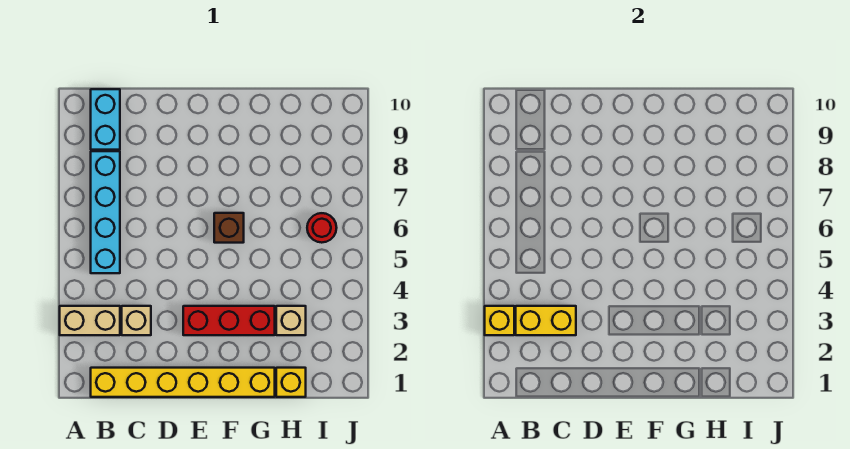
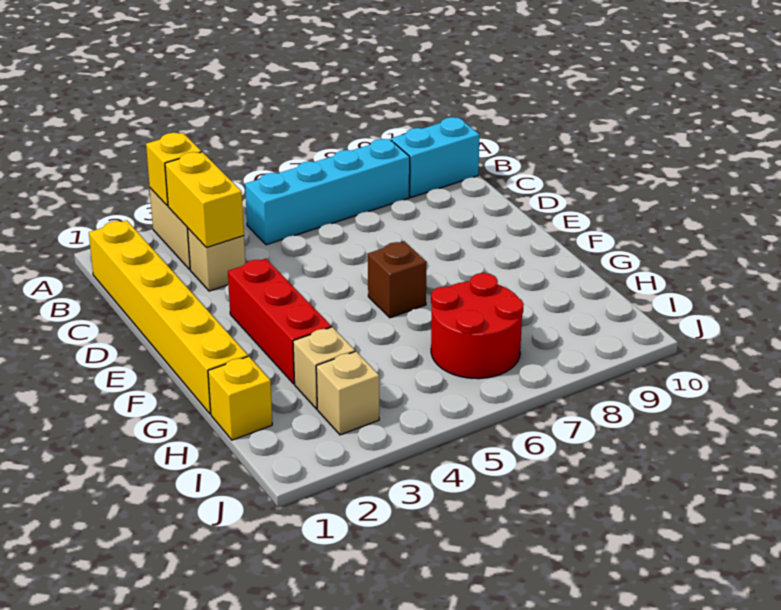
none -> tan brick I3 level 1
red round brick I6 level 1 -> red round brick H6:I7 level 1

